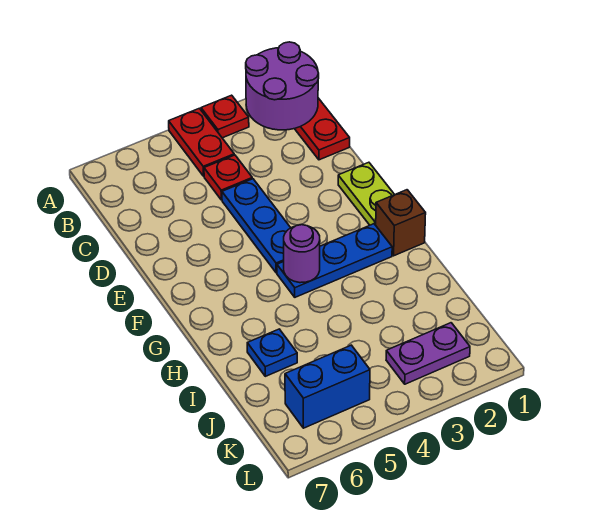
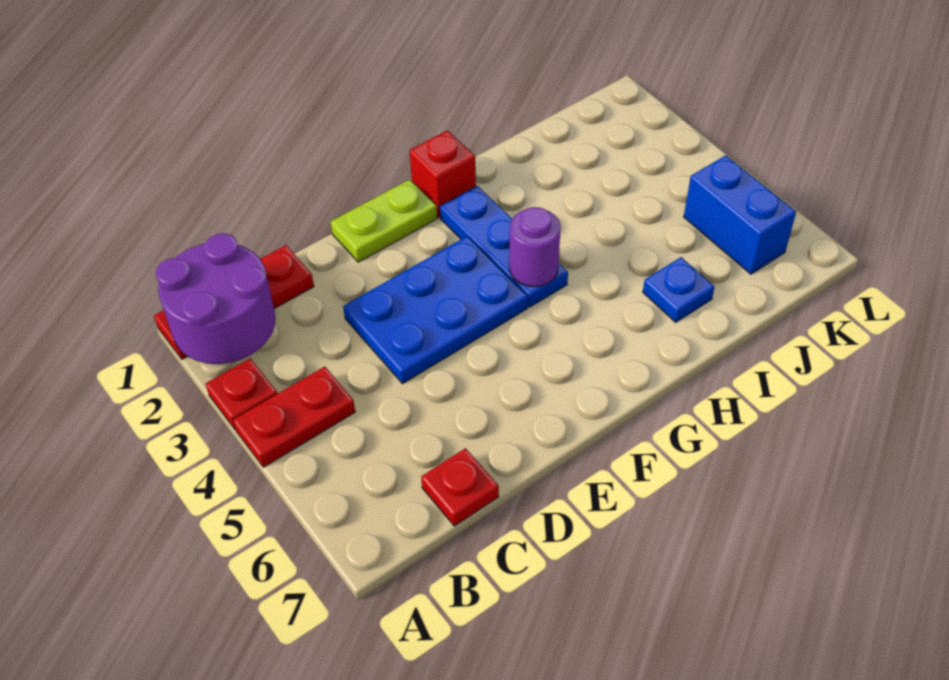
red plate C4 level 1 -> red plate C7 level 1
blue plate D4:F4 level 1 -> blue plate D3:F4 level 1
brown brick G1 level 1 -> red brick G1 level 1
purple plate K2:K3 level 1 -> none

